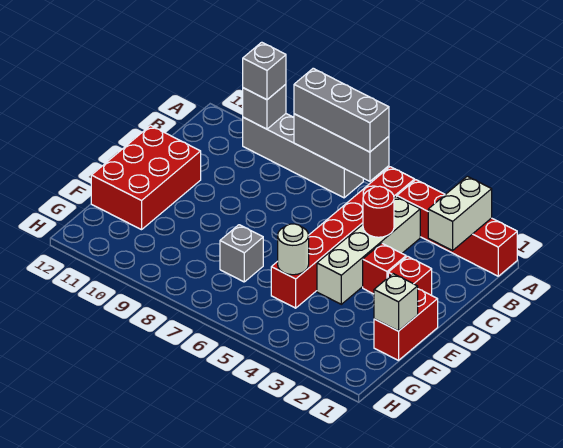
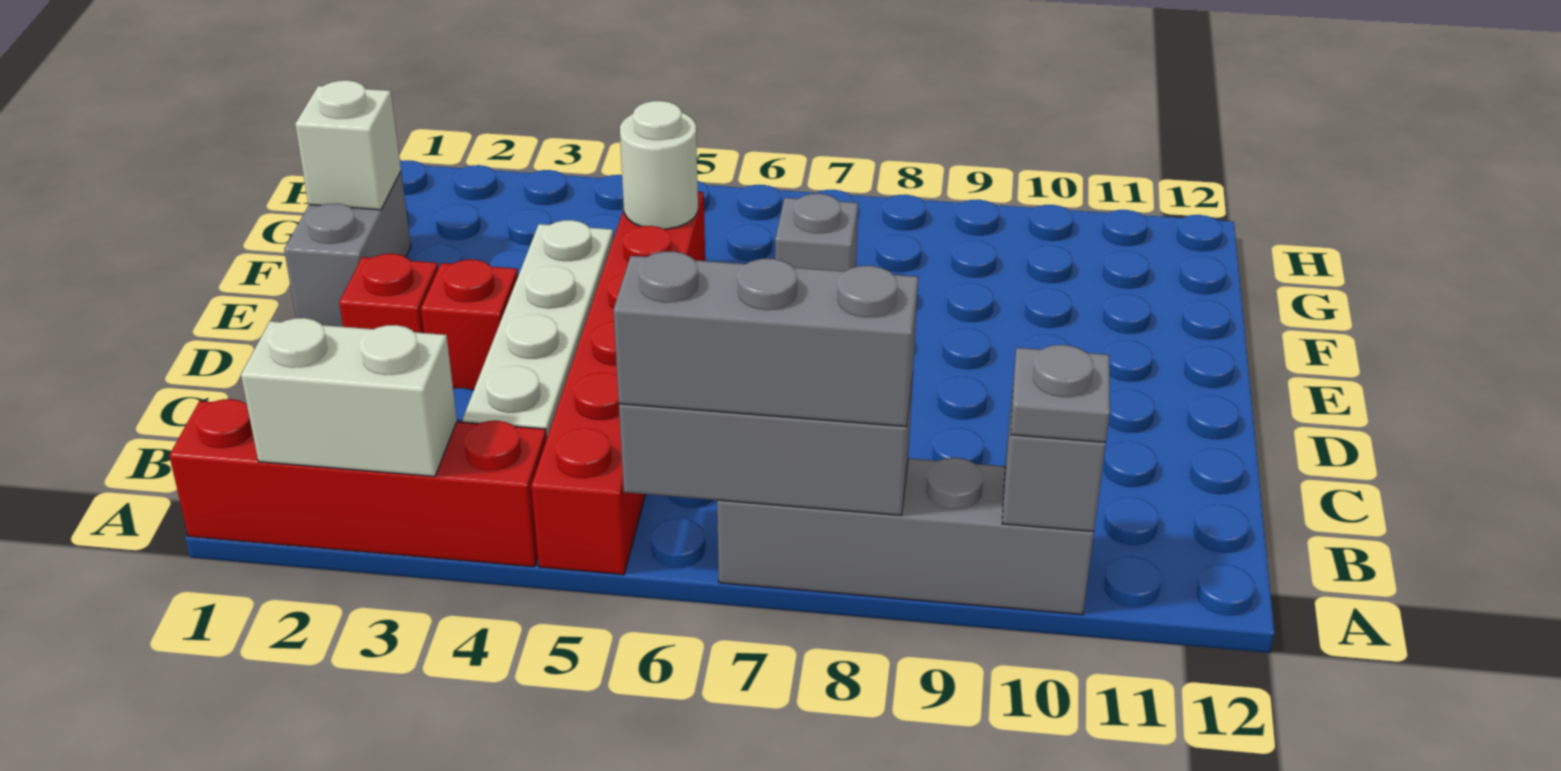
white brick A2:B2 level 2 -> white brick A2:A3 level 2
grey brick A10 level 3 -> grey plate A10 level 3
red round brick C4 level 2 -> none
red brick D11:F12 level 1 -> none
red brick E1:F1 level 1 -> grey brick E1:F1 level 1

